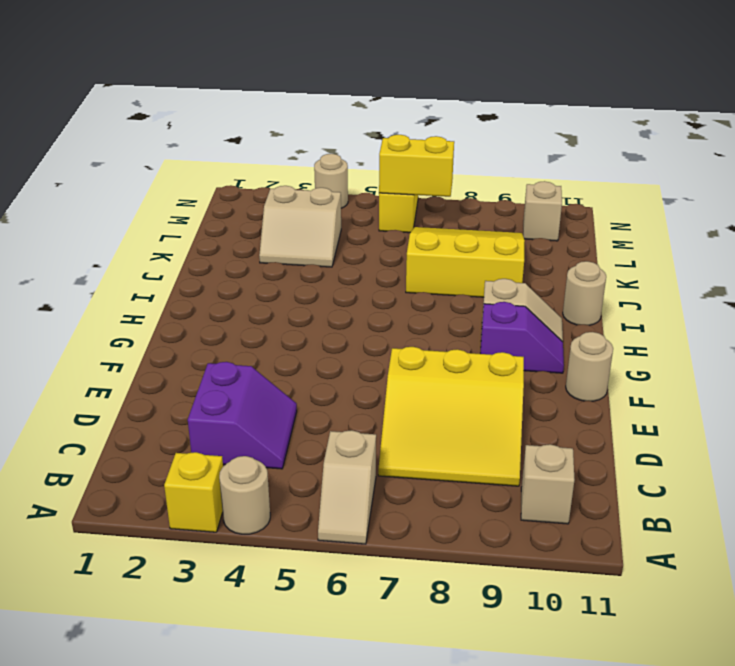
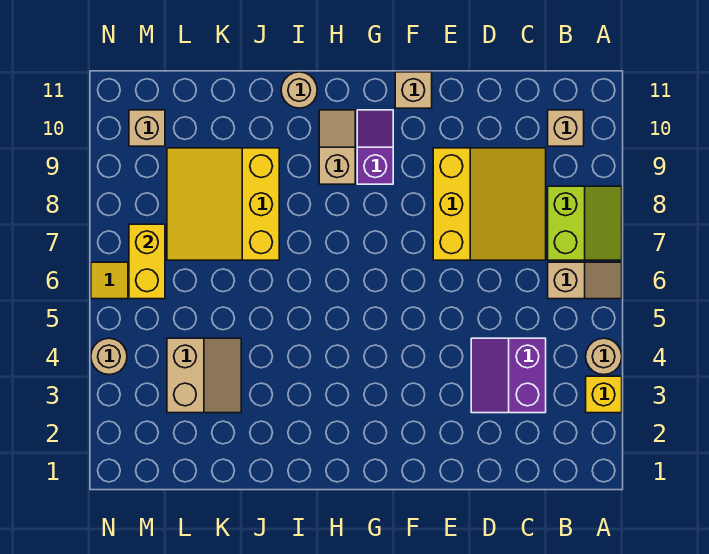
none -> lime slope A7:B8 level 1 top B
purple slope C3:D4 level 1 top 3 -> purple slope C3:D4 level 1 top C
tan round brick F11 level 1 -> tan brick F11 level 1

